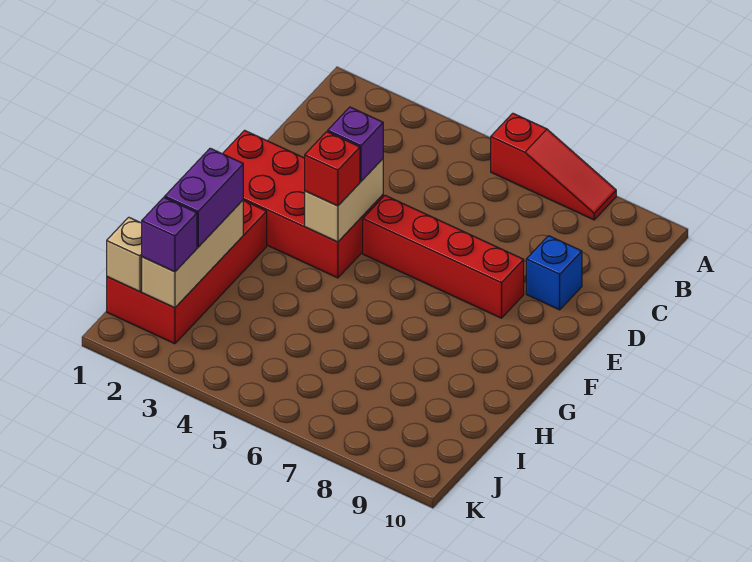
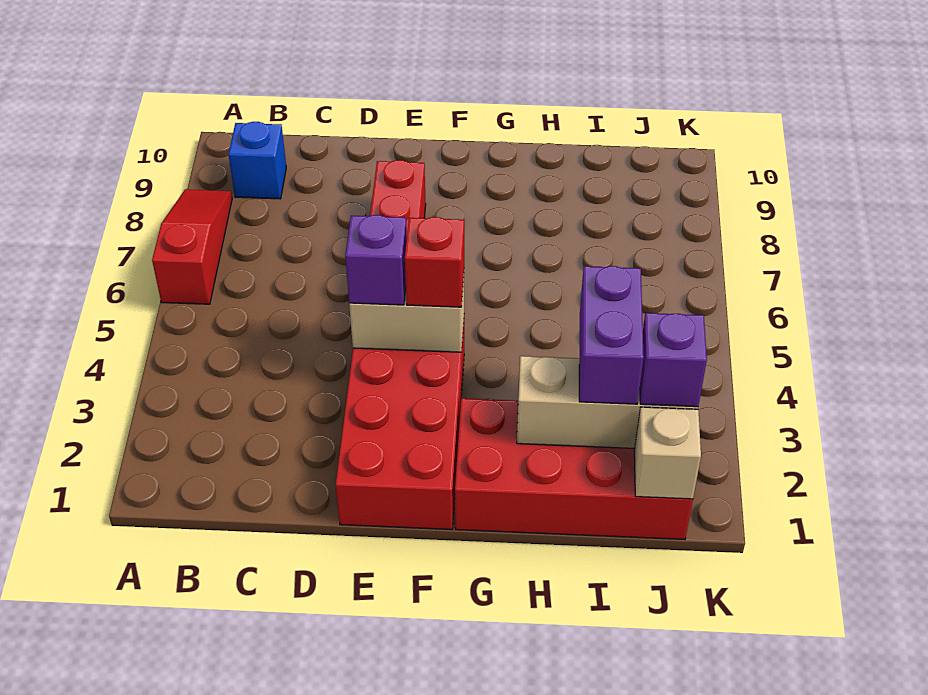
blue brick D9 level 1 -> blue brick B9 level 1
purple brick H2:I2 level 3 -> purple brick I2:I3 level 3

